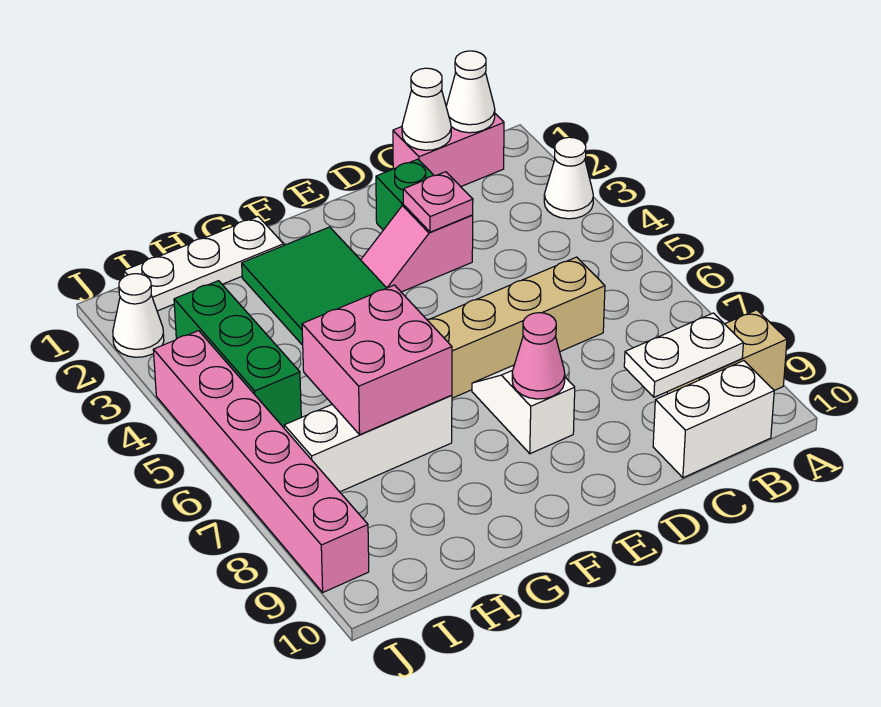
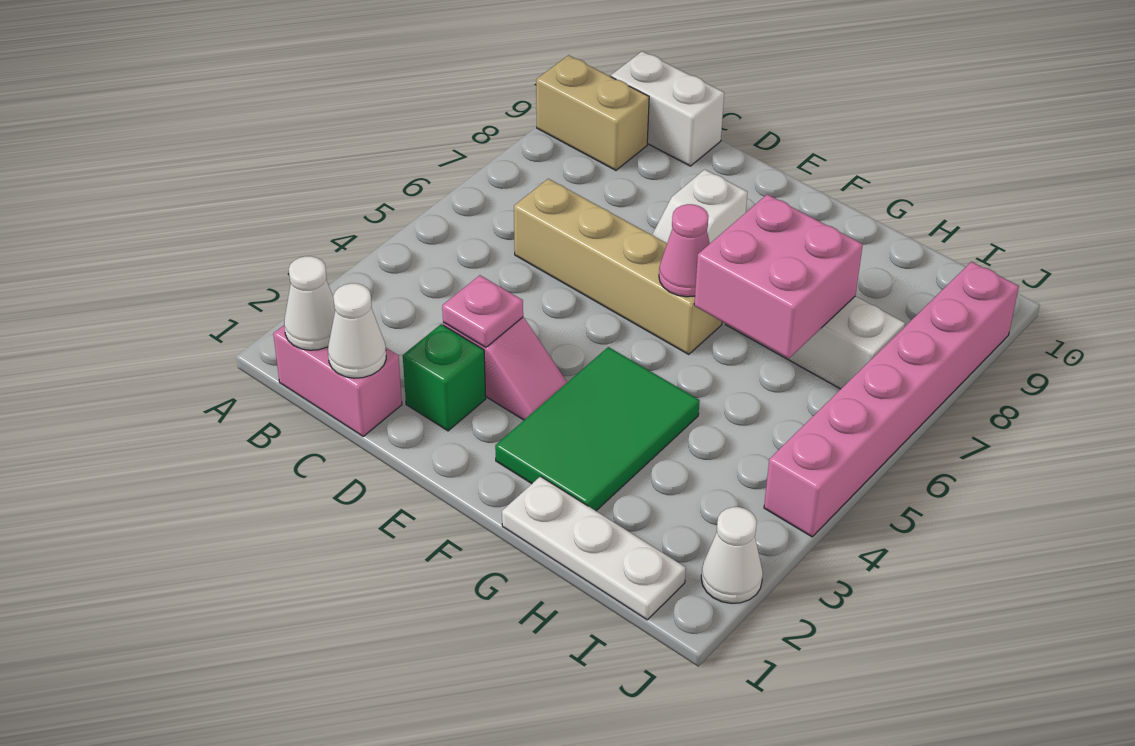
white cone A3 level 1 -> none
white plate B9:C9 level 2 -> none
pink cone E8 level 2 -> pink cone F6 level 2
green brick I3:I5 level 1 -> none

